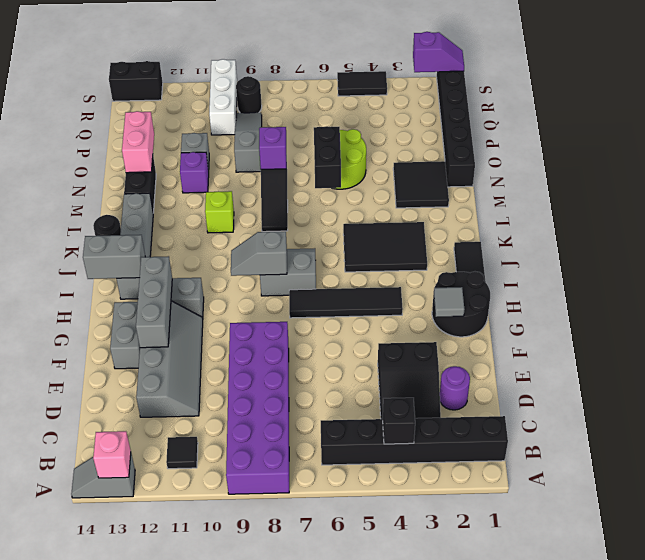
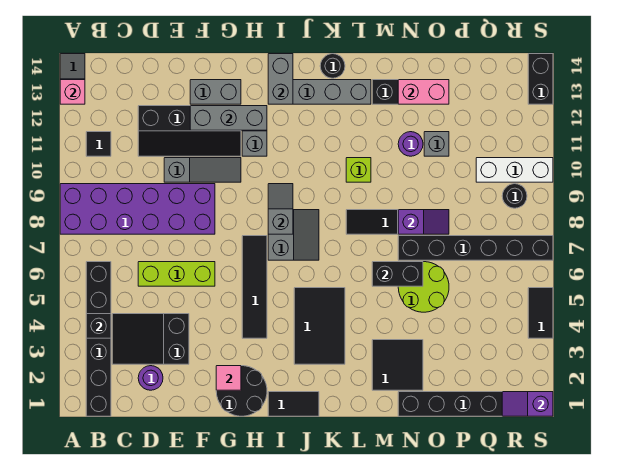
none -> lime brick D6:F6 level 1
grey slope D11:G12 level 1 top 12 -> black slope D11:G12 level 1 top 12
grey tile G2 level 2 -> pink tile G2 level 2
none -> black brick N7:S7 level 1
purple brick N11 level 1 -> purple round brick N11 level 1
grey slope O9:Q9 level 1 top O -> grey slope E10:G10 level 1 top E
purple slope S1:S2 level 2 top 2 -> purple slope R1:S1 level 2 top S

